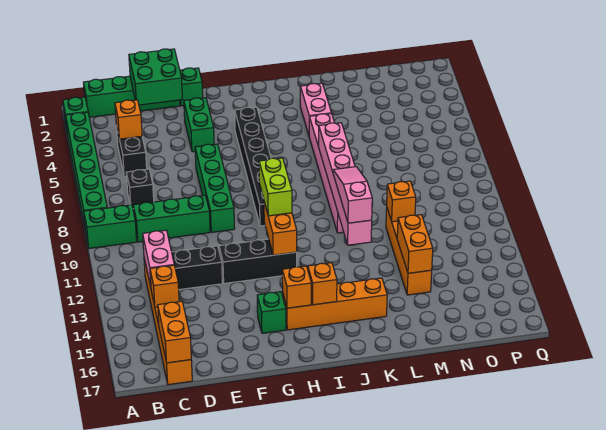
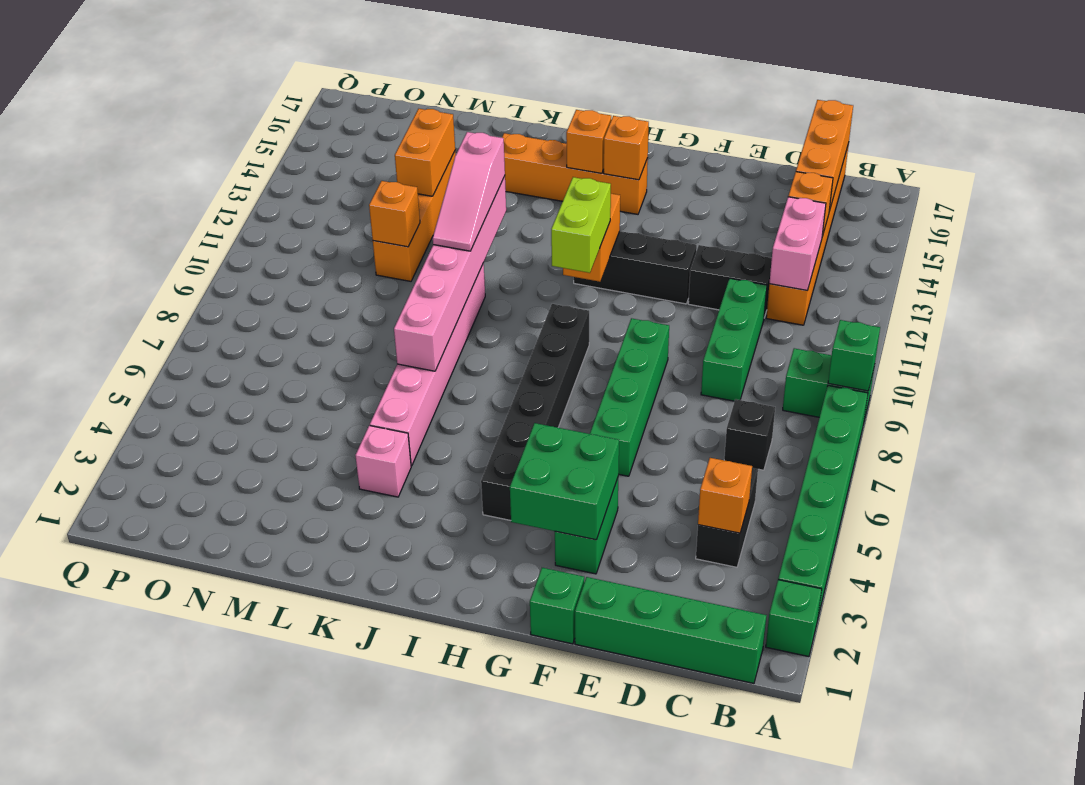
green brick C9:E9 level 1 -> green brick D9:D11 level 1
orange brick C16:C17 level 2 -> orange brick C15:C17 level 2
green brick D1:E2 level 2 -> green brick F3:G4 level 2
green brick G15 level 1 -> green brick A9 level 2
pink brick K3:K4 level 1 -> pink brick K4 level 1

